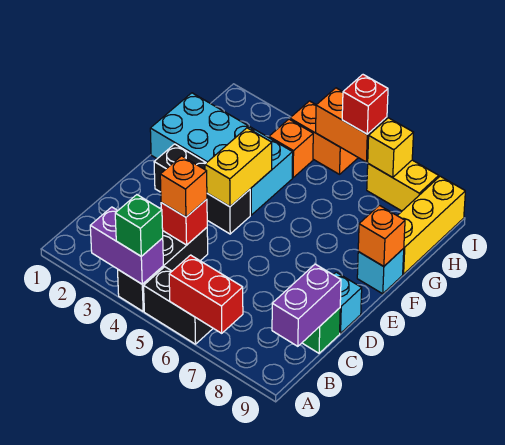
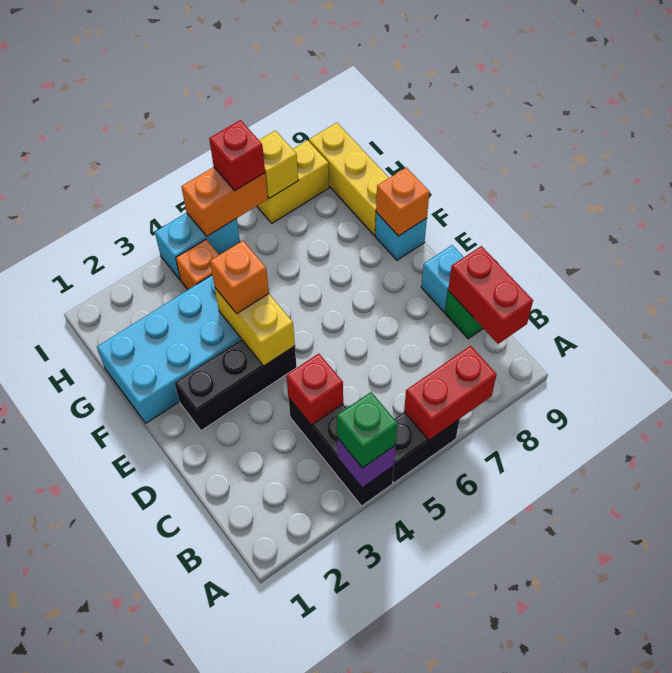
purple brick A3:A4 level 2 -> purple brick A4 level 2
purple brick B9:C9 level 2 -> red brick B9:C9 level 2
orange brick C4 level 3 -> orange brick F4 level 3
orange brick I4:I5 level 1 -> cyan brick I4:I5 level 1

